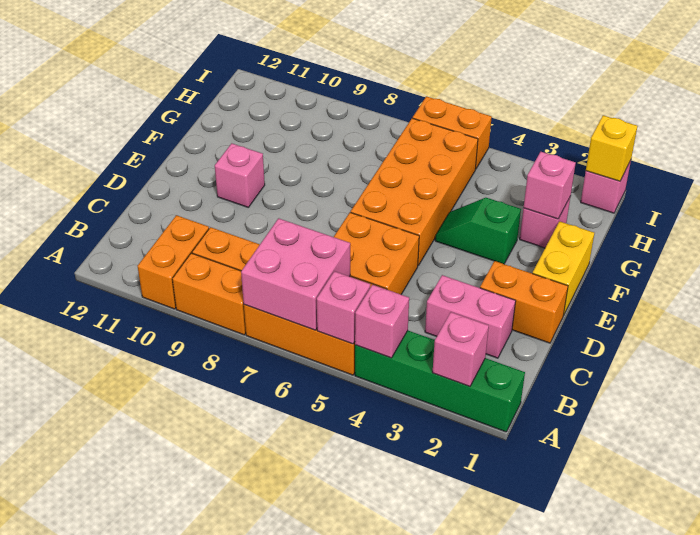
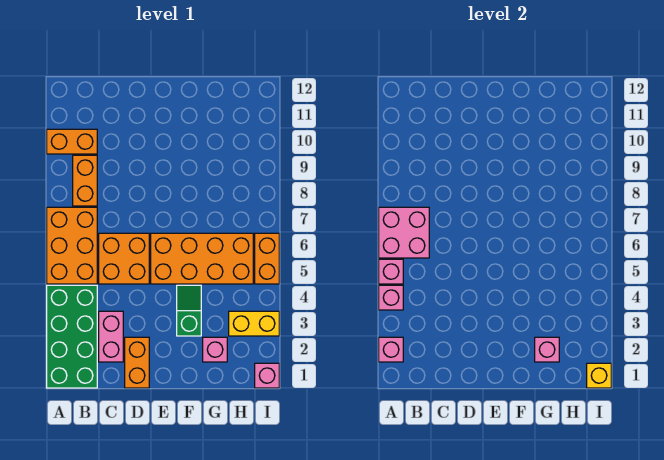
green brick A1:A4 level 1 -> green brick A1:B4 level 1
orange brick A8:A9 level 1 -> none
yellow brick E1:F1 level 1 -> yellow brick H3:I3 level 1
pink brick E10 level 1 -> none

